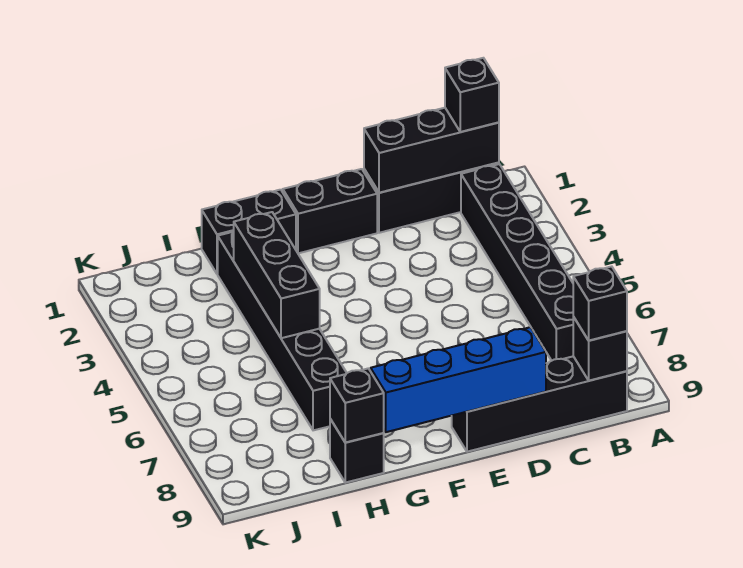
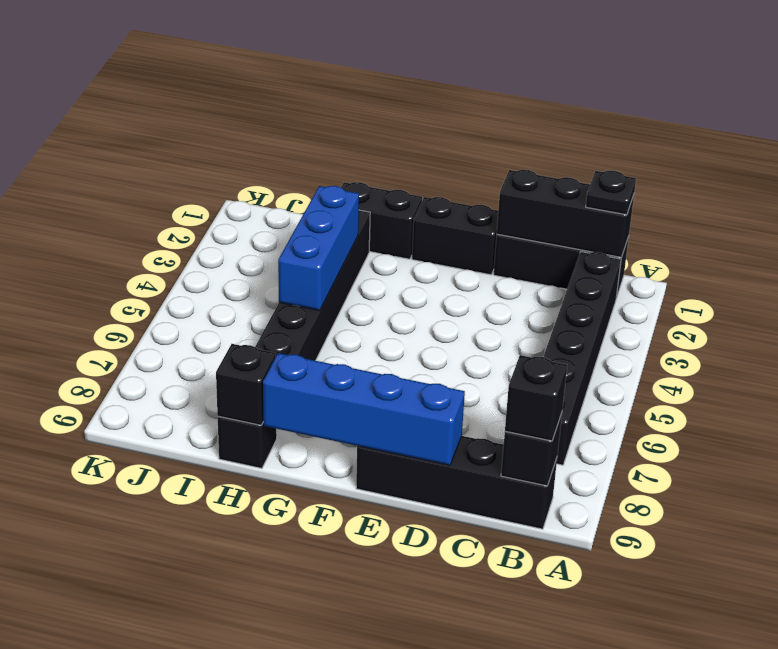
black brick B1 level 3 -> black plate B1 level 3
black brick H3:H5 level 2 -> blue brick H3:H5 level 2

